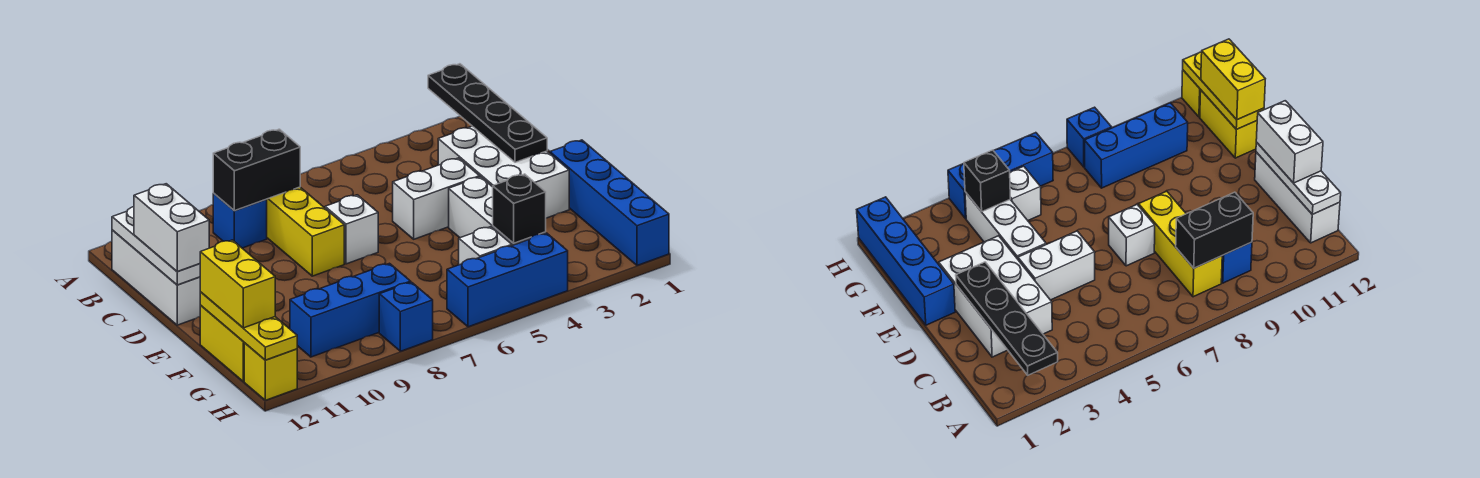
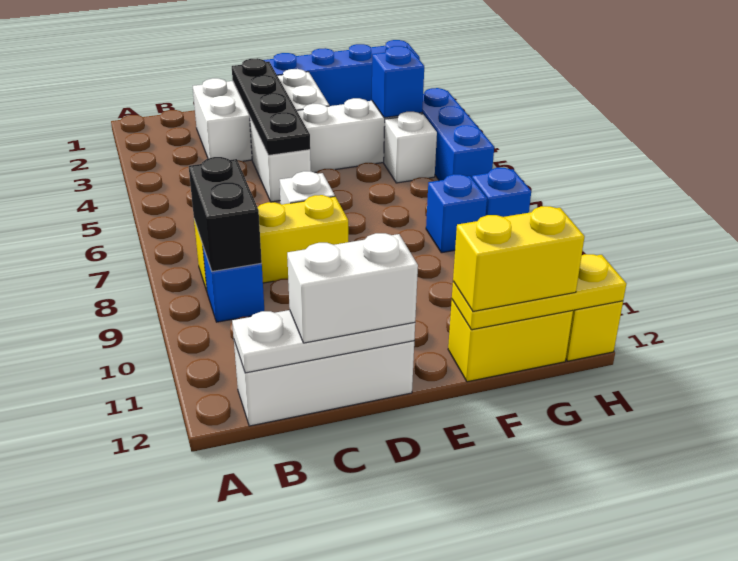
black plate A2:D2 level 2 -> black plate D2:D5 level 2
black brick G4 level 2 -> blue brick G4 level 2
blue brick G8:G10 level 1 -> blue brick G8 level 1

